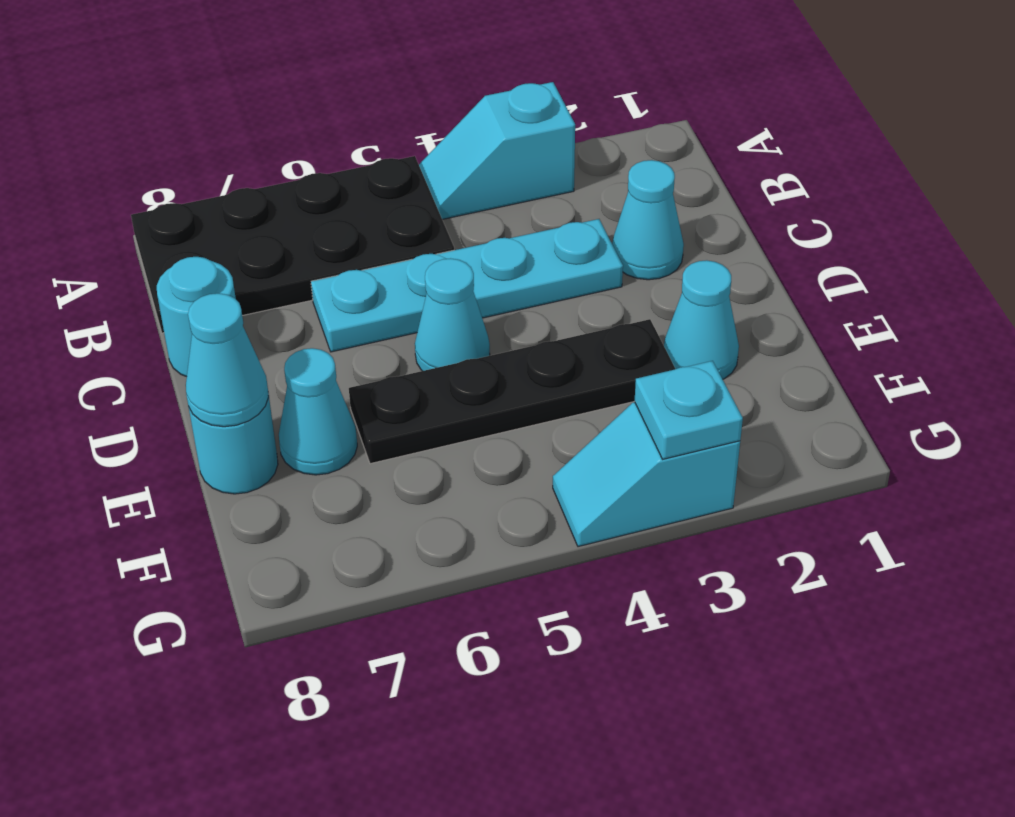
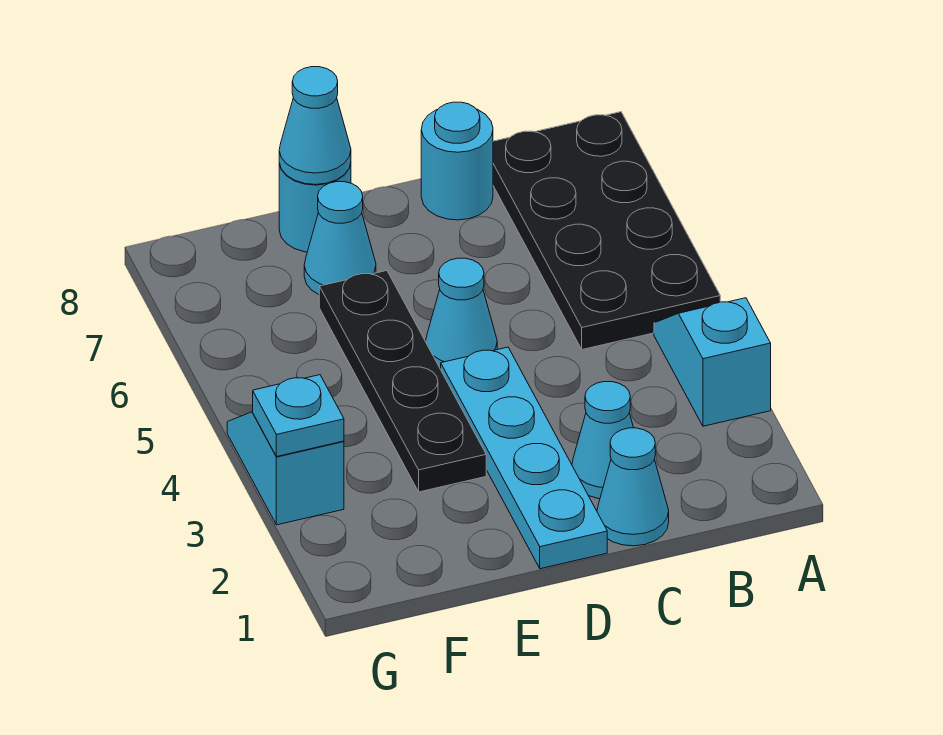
cyan plate C3:C6 level 1 -> cyan plate D1:D4 level 1
cyan cone E2 level 1 -> cyan cone C1 level 1

